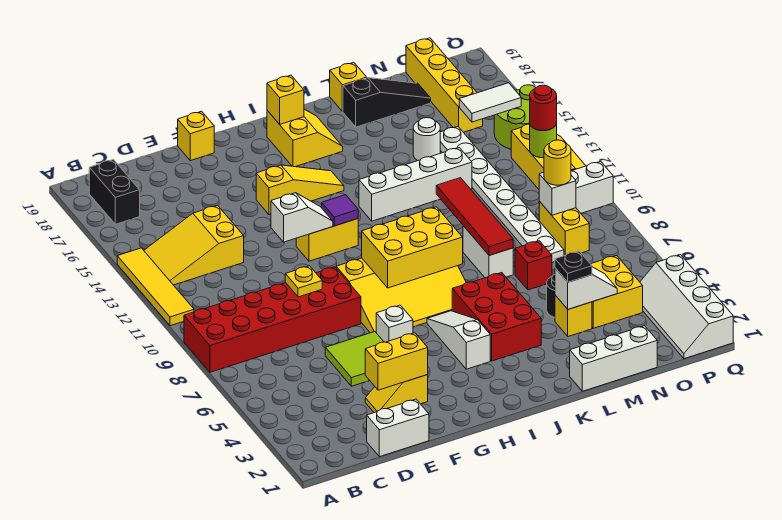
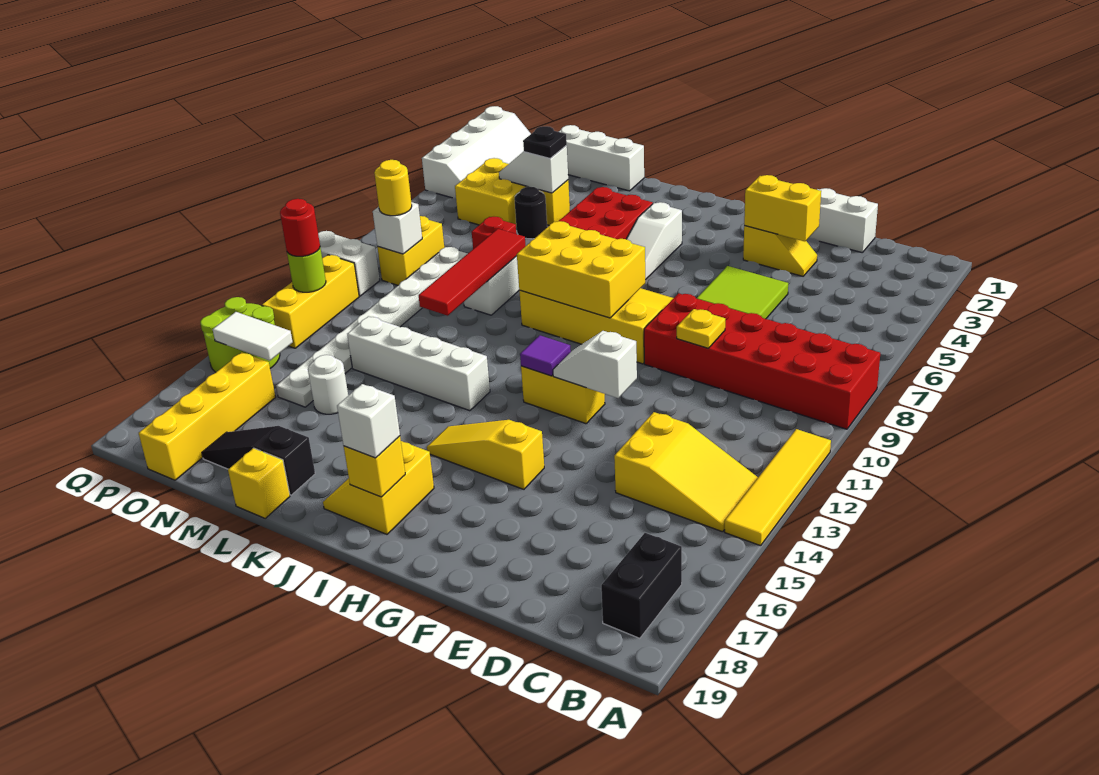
yellow brick F19 level 1 -> none
white brick G6 level 1 -> white brick I18 level 3

